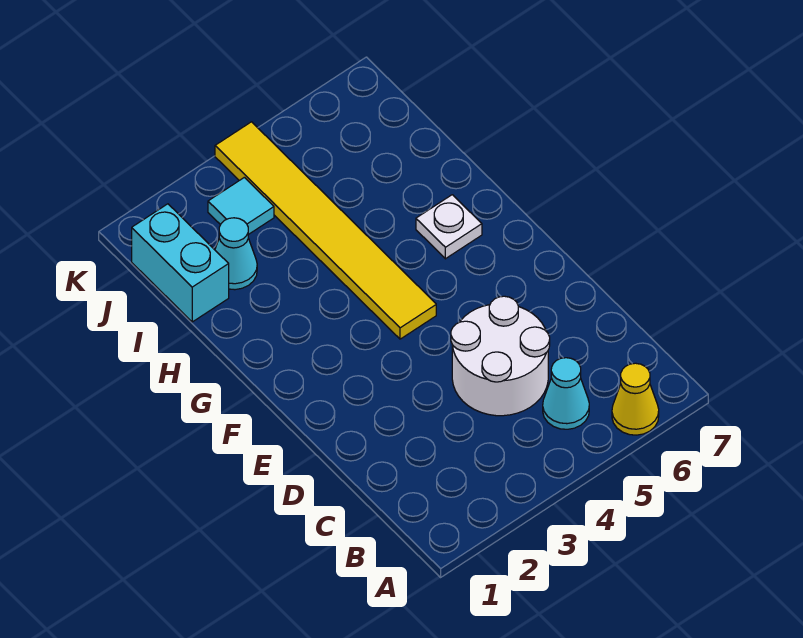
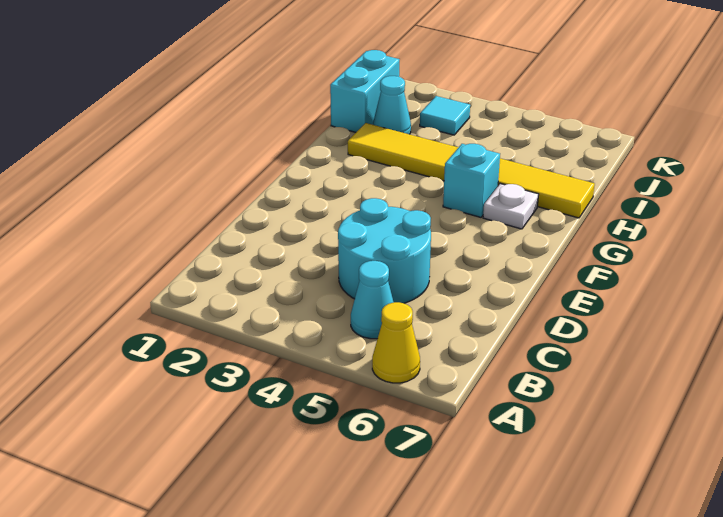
white round brick C4:D5 level 1 -> cyan round brick C4:D5 level 1
yellow tile F4:K4 level 1 -> yellow tile H2:H7 level 1
none -> cyan brick G5 level 1

